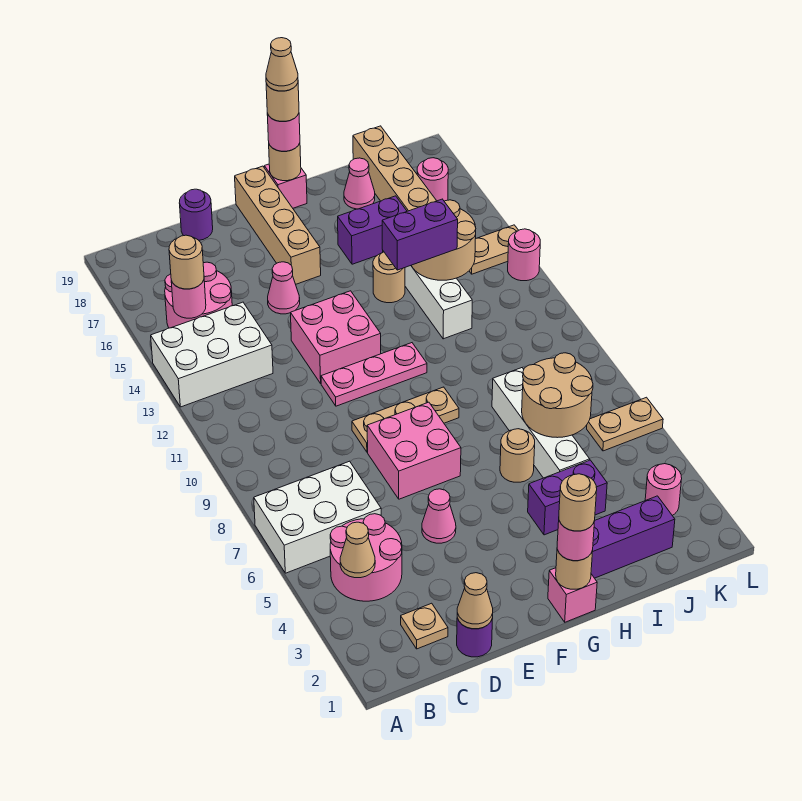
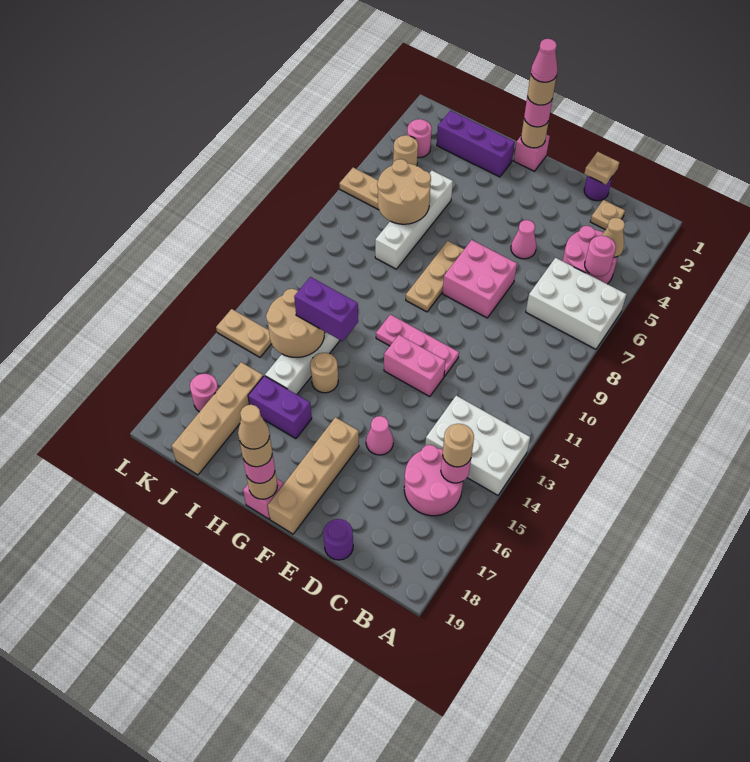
tan cone D1 level 2 -> tan plate D1 level 2
tan plate E9:G9 level 1 -> tan plate G7:G9 level 1
pink brick E12:F13 level 1 -> pink brick E12:F12 level 1
purple brick H4:I4 level 1 -> none
tan round brick H6 level 1 -> tan round brick K4 level 1
pink cone I18 level 1 -> pink cone G1 level 5
pink round brick L13 level 1 -> pink round brick B5 level 2

